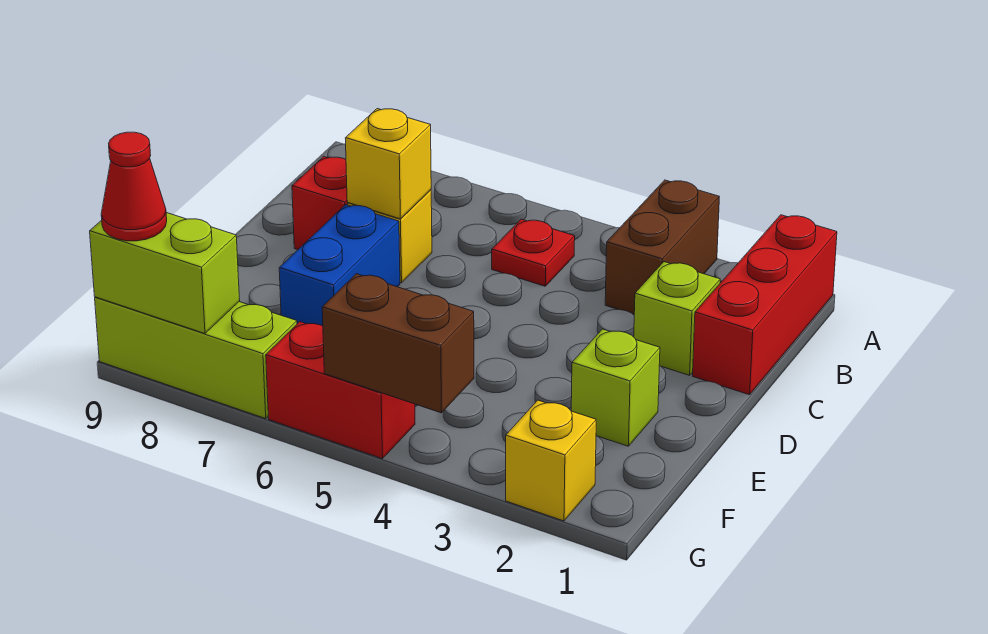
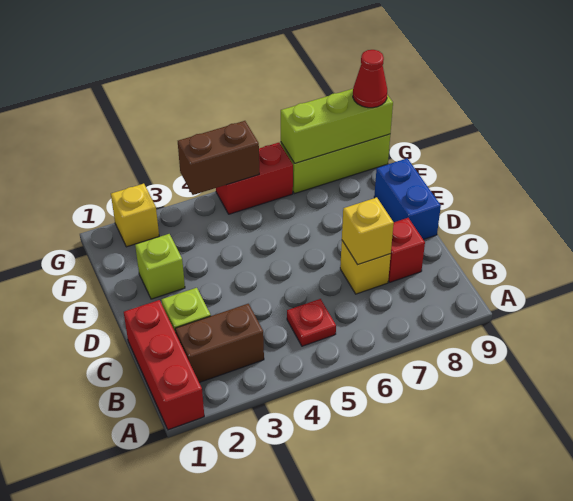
brown brick A3:B3 level 1 -> brown brick B2:B3 level 1
blue brick D7:E7 level 1 -> blue brick D9:E9 level 1
lime brick G8:G9 level 2 -> lime brick G7:G9 level 2

